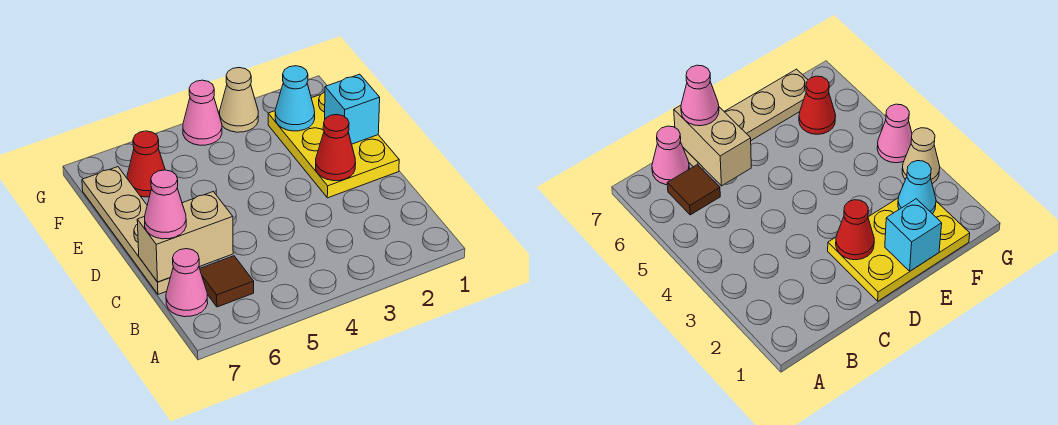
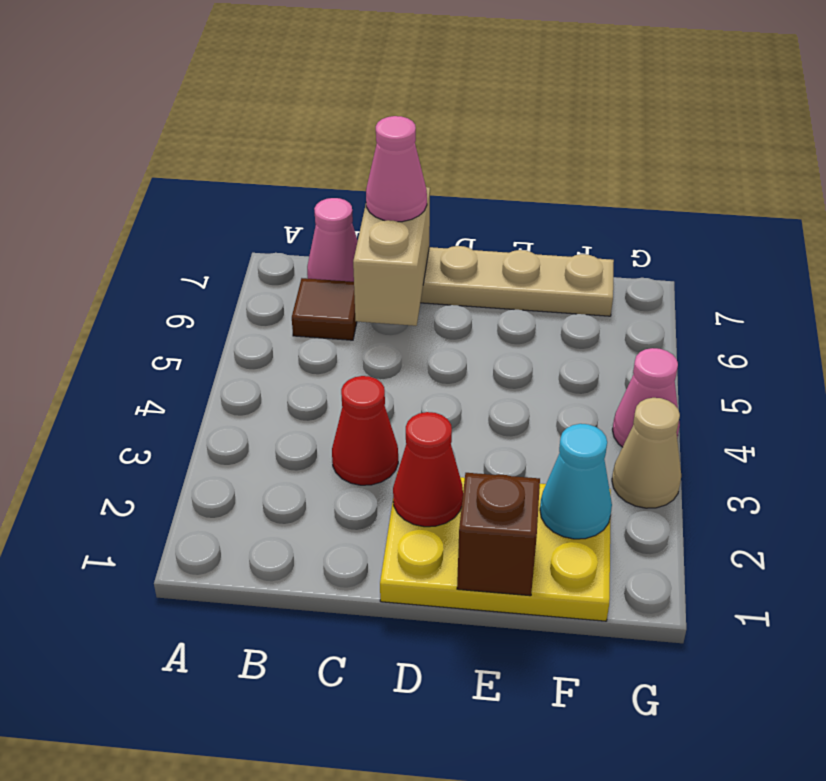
cyan brick E1 level 2 -> brown brick E1 level 2
red cone F6 level 1 -> red cone C3 level 1

